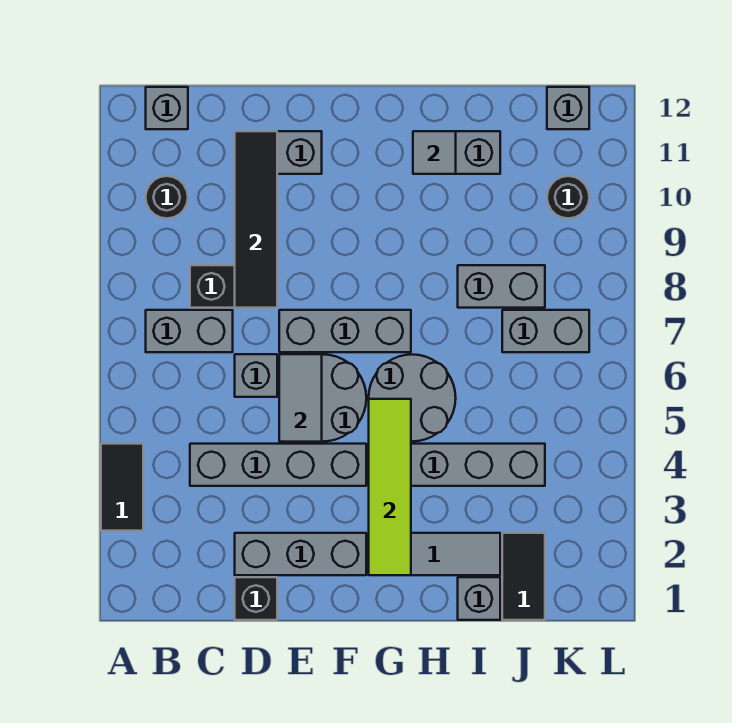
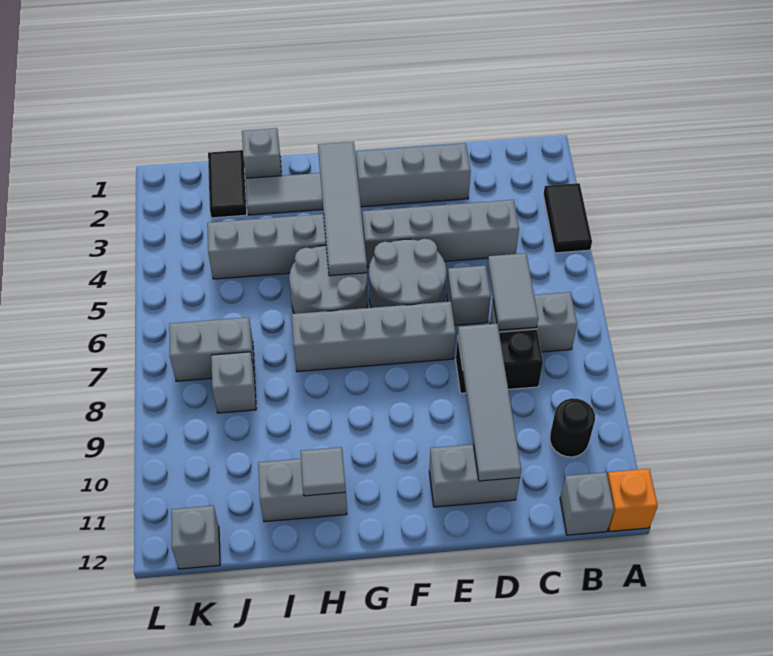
none -> orange brick A12 level 1
black brick D1 level 1 -> none
black tile D8:D11 level 2 -> grey tile D8:D11 level 2
grey tile E5:E6 level 2 -> grey tile C6:C7 level 2
grey brick E7:G7 level 1 -> grey brick E7:H7 level 1
lime tile G2:G5 level 2 -> grey tile G2:G5 level 2
grey brick I8:J8 level 1 -> grey brick J8 level 1
black round brick K10 level 1 -> none

